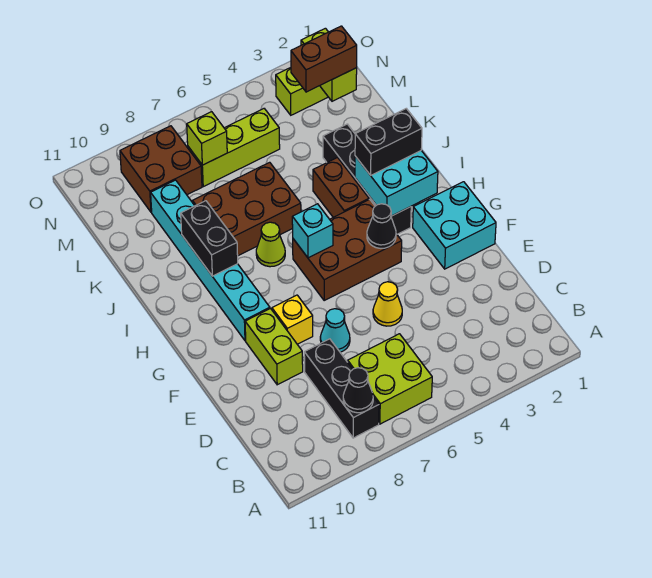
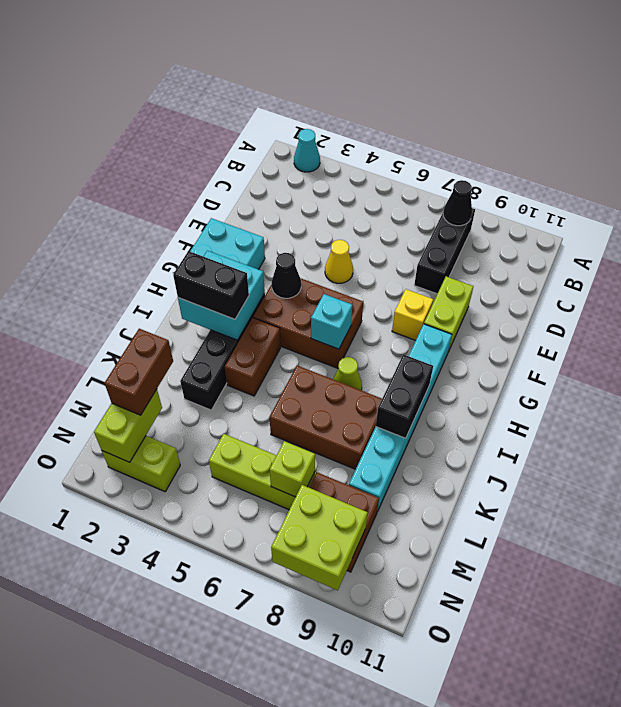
lime brick B6:C7 level 1 -> lime brick N8:O9 level 2
cyan cone E7 level 1 -> cyan cone A2 level 1
brown brick M2:M3 level 3 -> brown brick L2:M2 level 3

